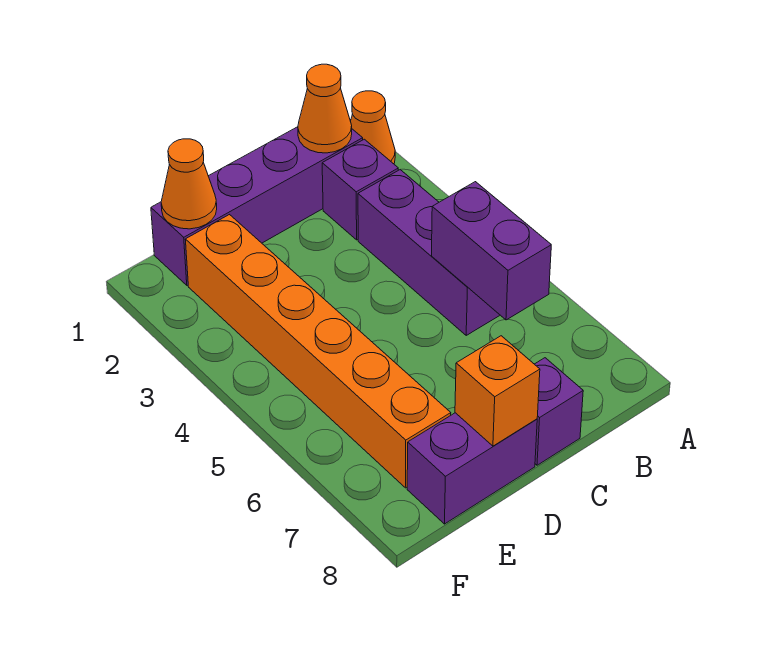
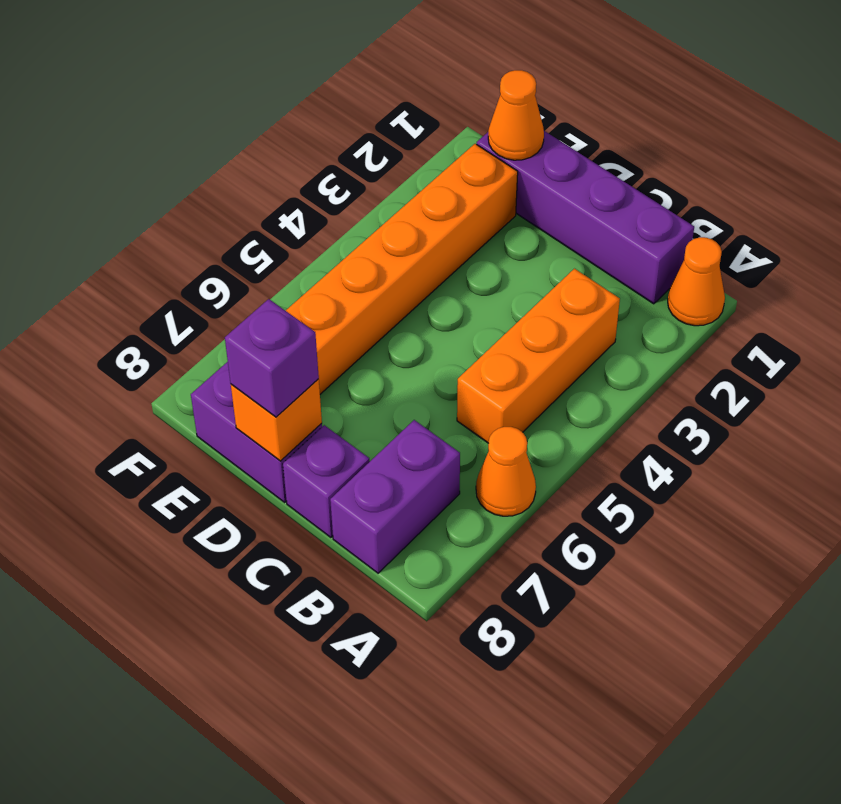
orange cone B1 level 2 -> orange cone A6 level 1
purple brick B2 level 1 -> purple brick D8 level 3
purple brick B3:B5 level 1 -> orange brick B3:B5 level 1
purple brick B5:B6 level 2 -> purple brick B7:B8 level 1

